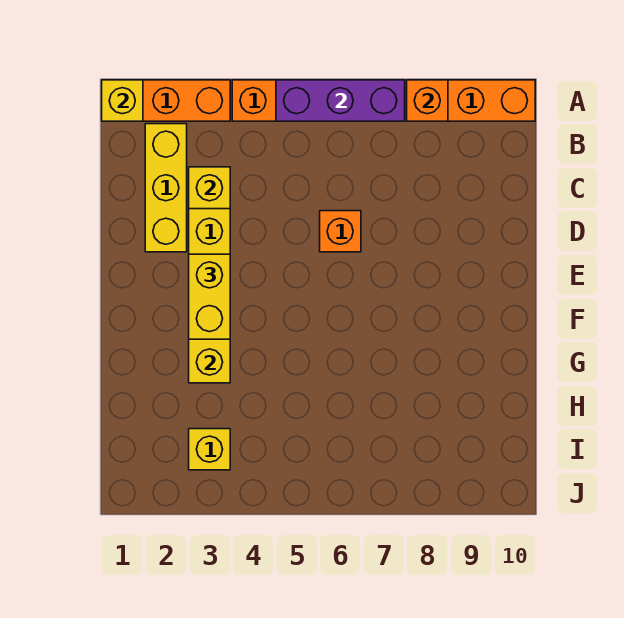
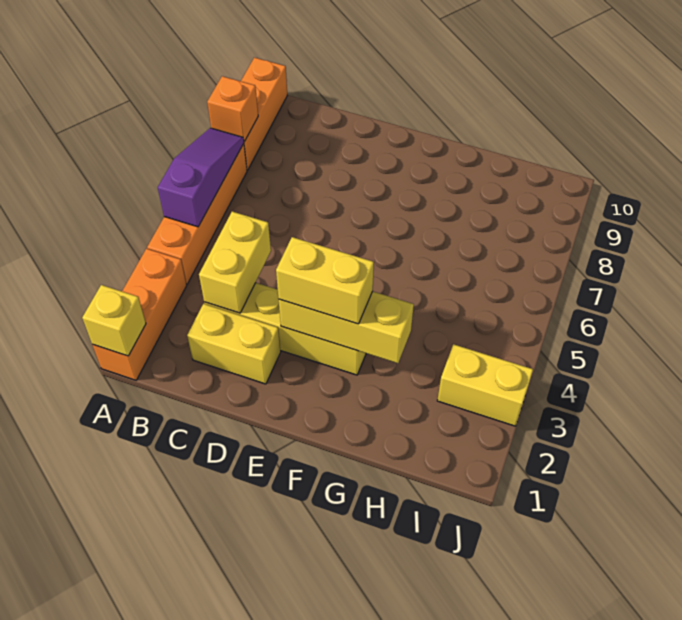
purple brick A5:A7 level 2 -> purple slope A5:A7 level 2 top 5
yellow brick B2:D2 level 1 -> yellow brick C2:D2 level 1
yellow brick C3 level 2 -> yellow brick C3:C4 level 2
orange brick D6 level 1 -> none
yellow brick I3 level 1 -> yellow brick I3:J3 level 1

